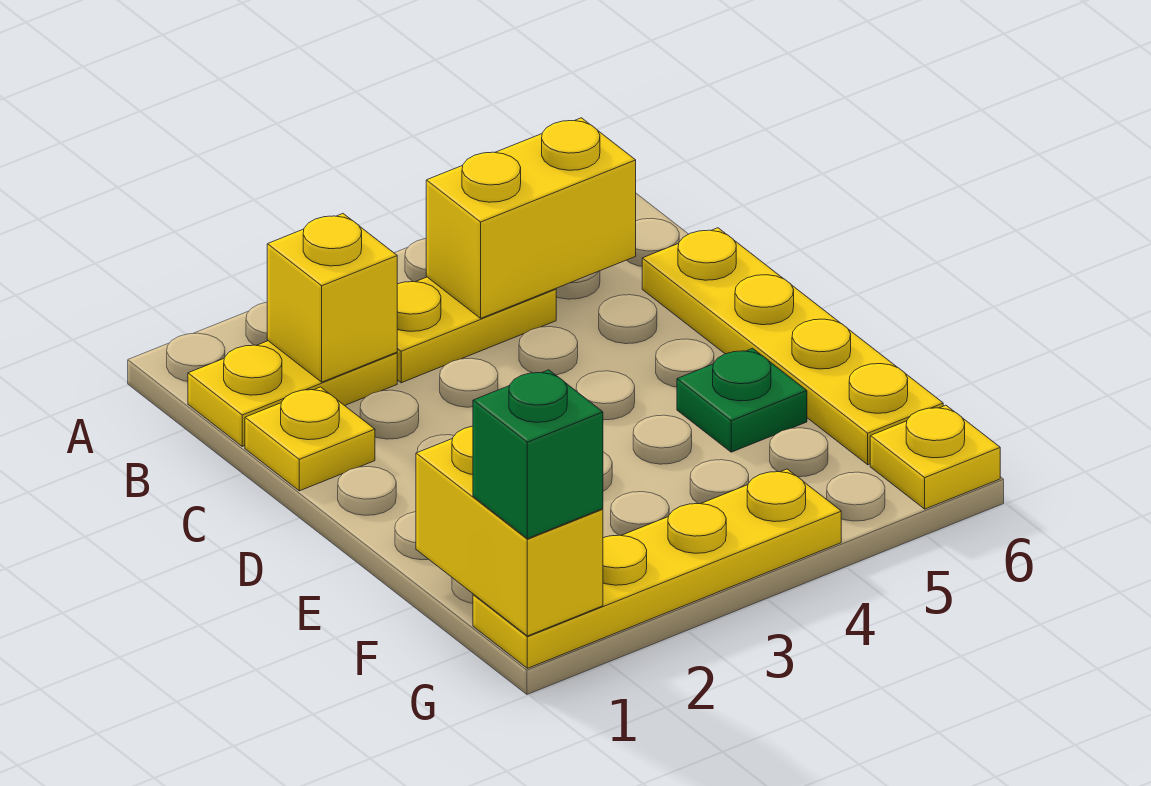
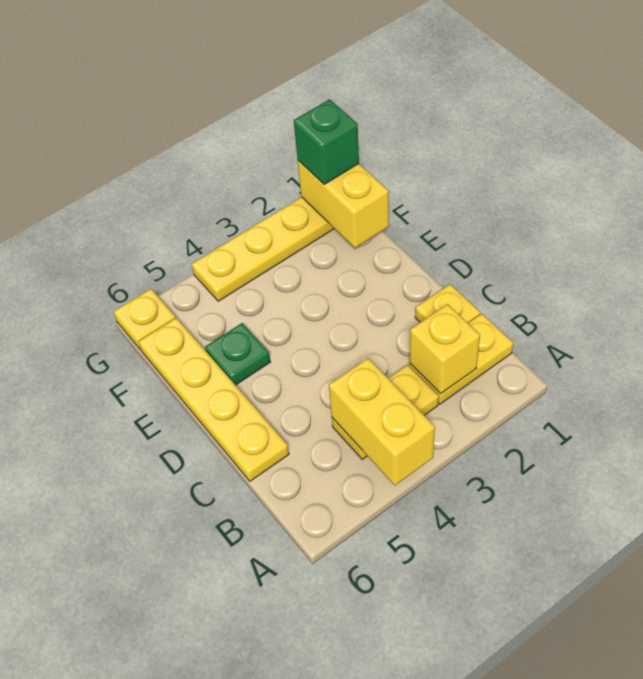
yellow brick B4:B5 level 2 -> yellow brick A4:B4 level 2

